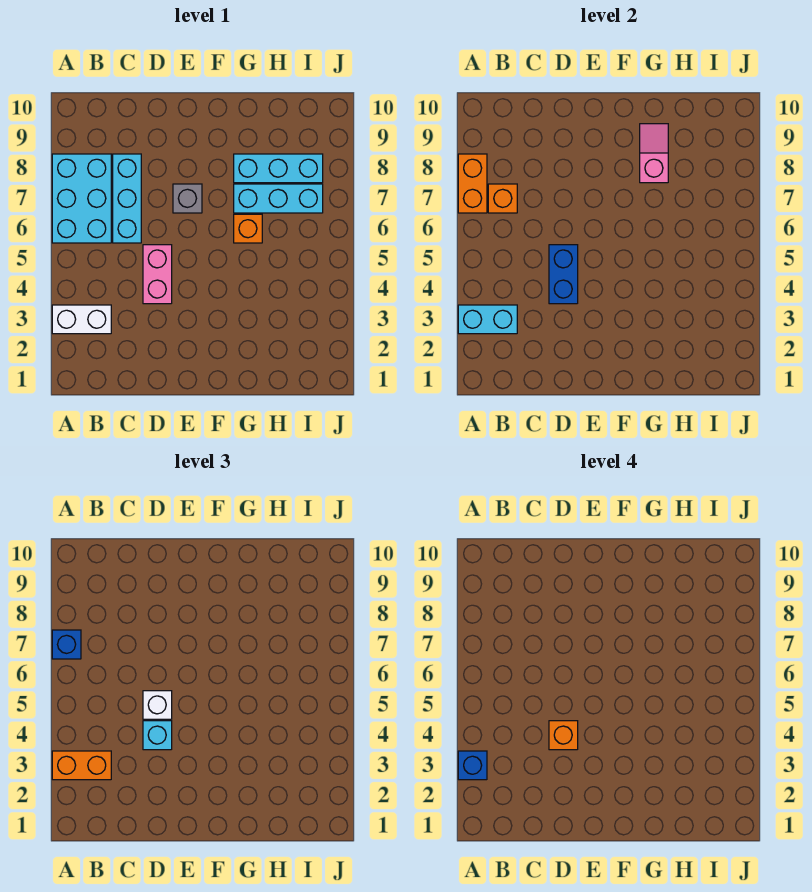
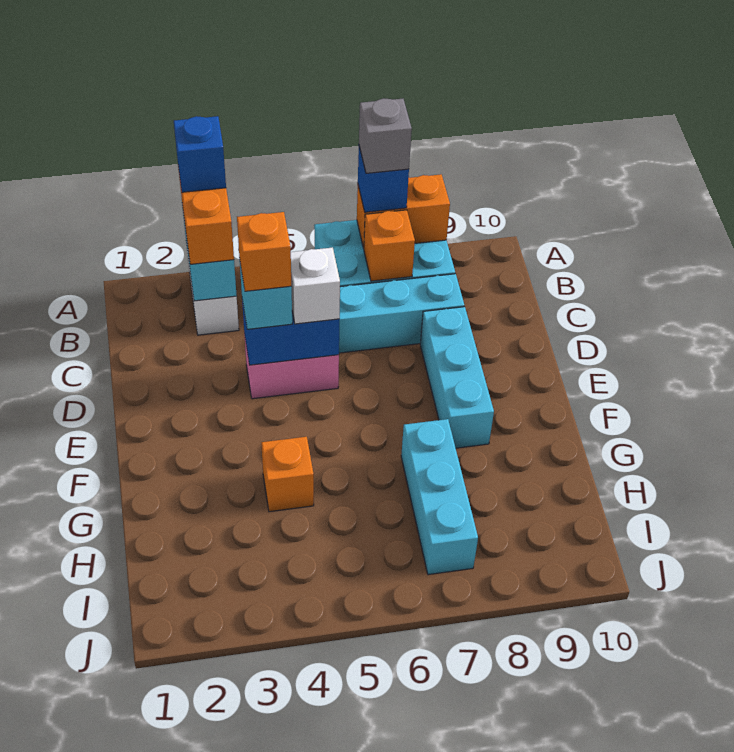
grey brick E7 level 1 -> grey brick A7 level 4
orange brick G6 level 1 -> orange brick G4 level 1
cyan brick G8:I8 level 1 -> cyan brick D8:F8 level 1
pink slope G8:G9 level 2 top 8 -> none

